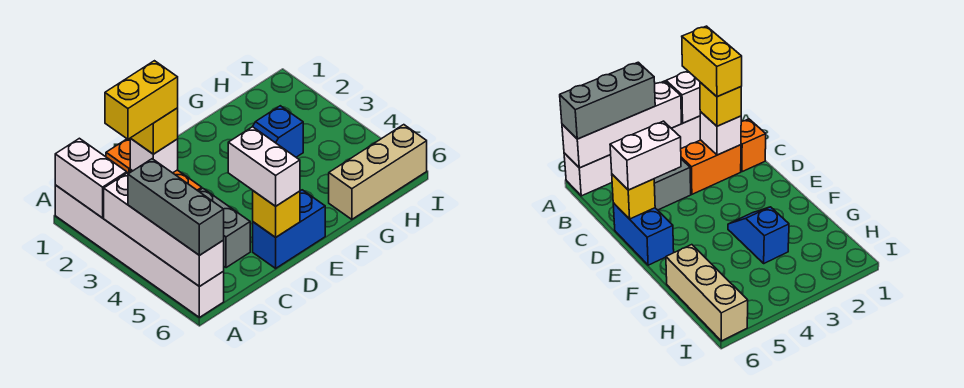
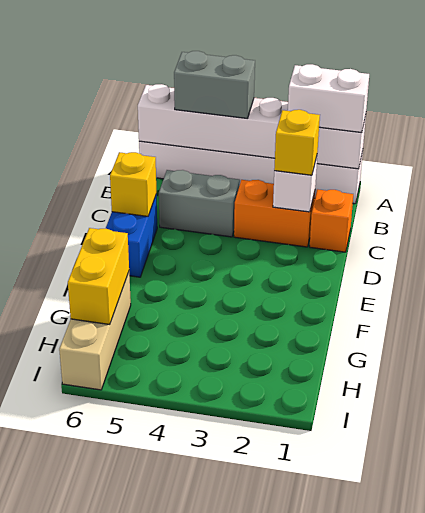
grey brick A4:A6 level 3 -> grey brick A4:A5 level 3
yellow brick B2:C2 level 4 -> yellow brick G6:H6 level 2
white brick D5:D6 level 3 -> white brick A1:A2 level 3
blue slope F3:G3 level 1 top G -> none

